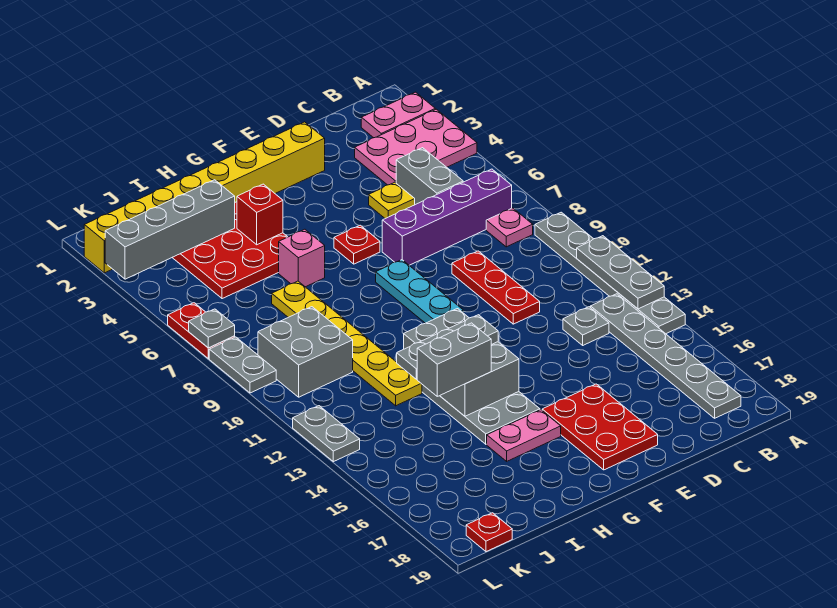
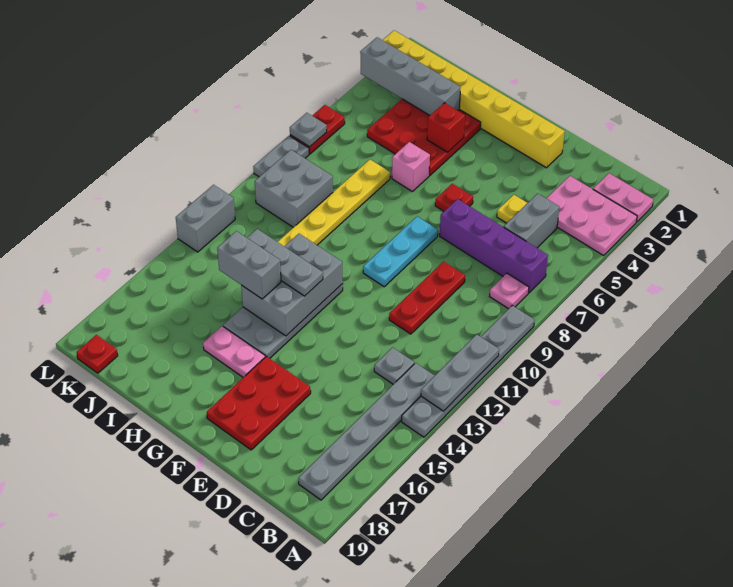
grey plate L12:L13 level 1 -> grey brick L12:L13 level 1

